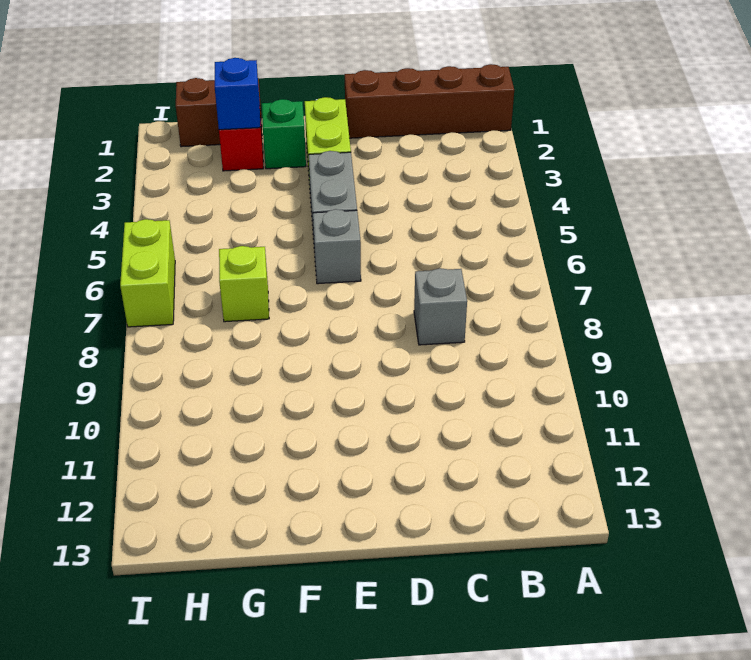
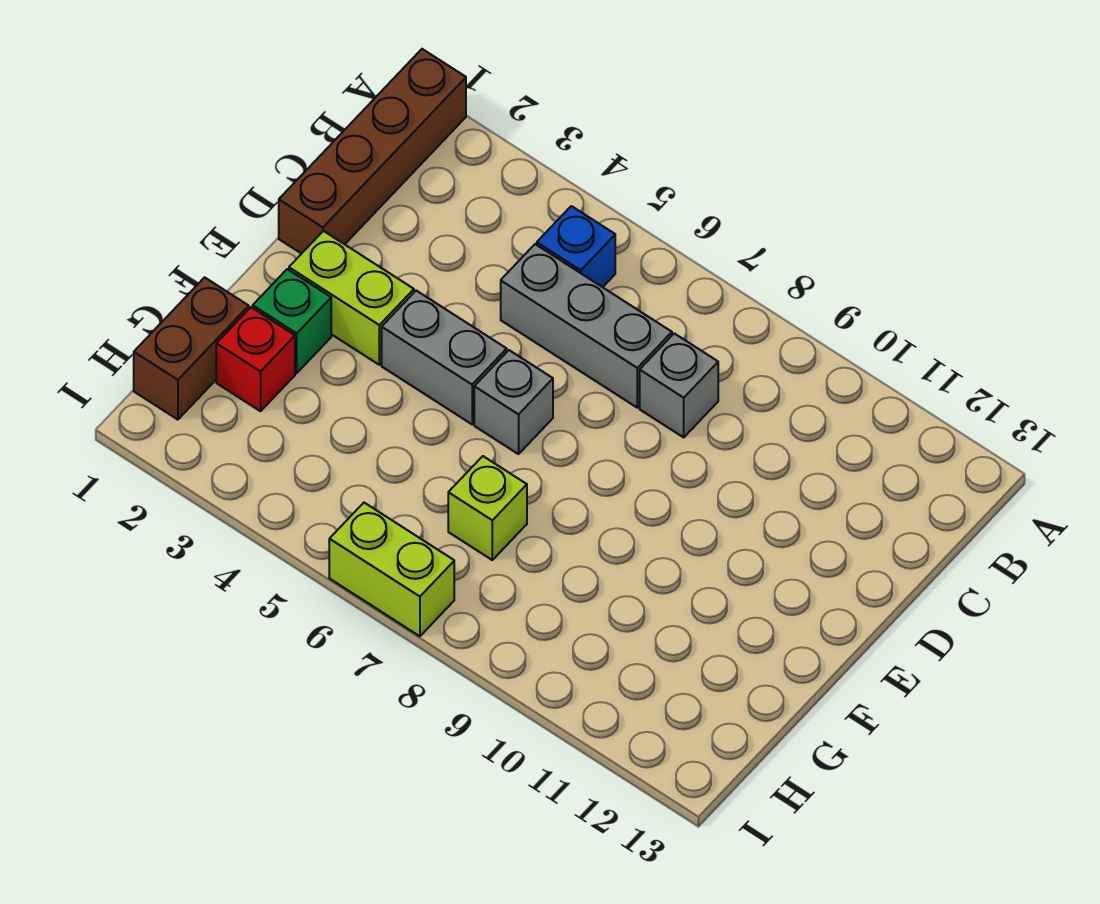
none -> grey brick C5:C7 level 1
blue brick G2 level 2 -> blue brick B5 level 1

